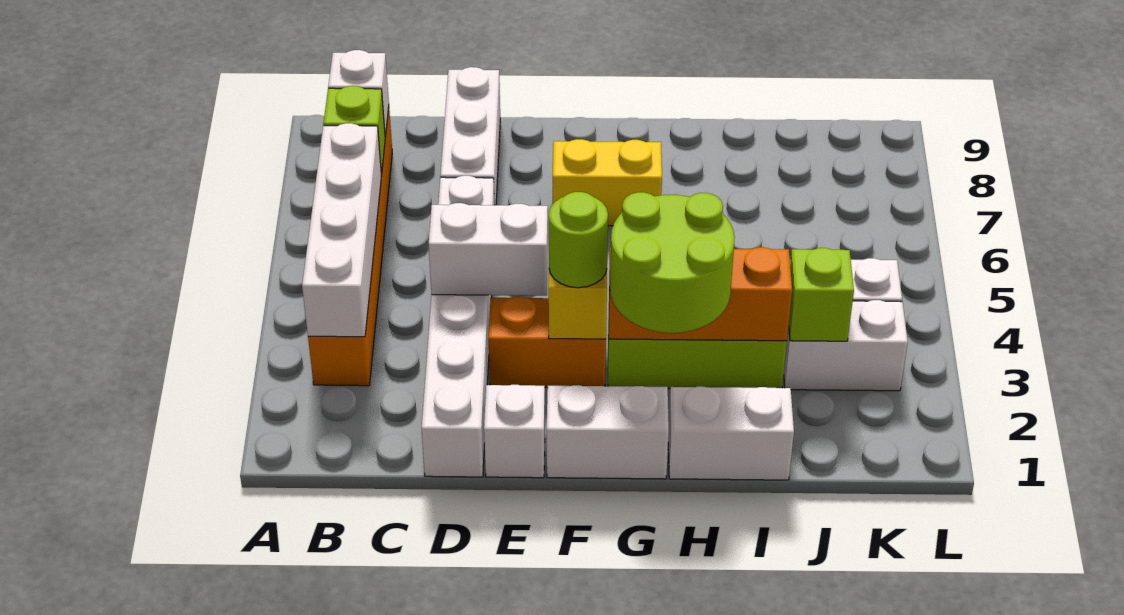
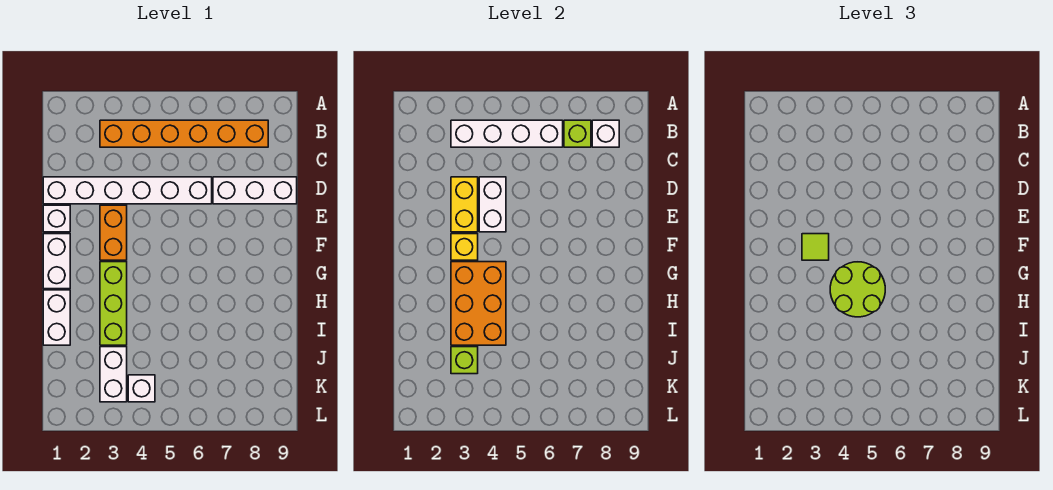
lime round brick F3 level 3 -> lime tile F3 level 3
yellow brick F7:G7 level 1 -> yellow brick D3:E3 level 2
lime round brick G2:H3 level 3 -> lime round brick G4:H5 level 3
orange brick G3:I3 level 2 -> orange brick G3:I4 level 2

